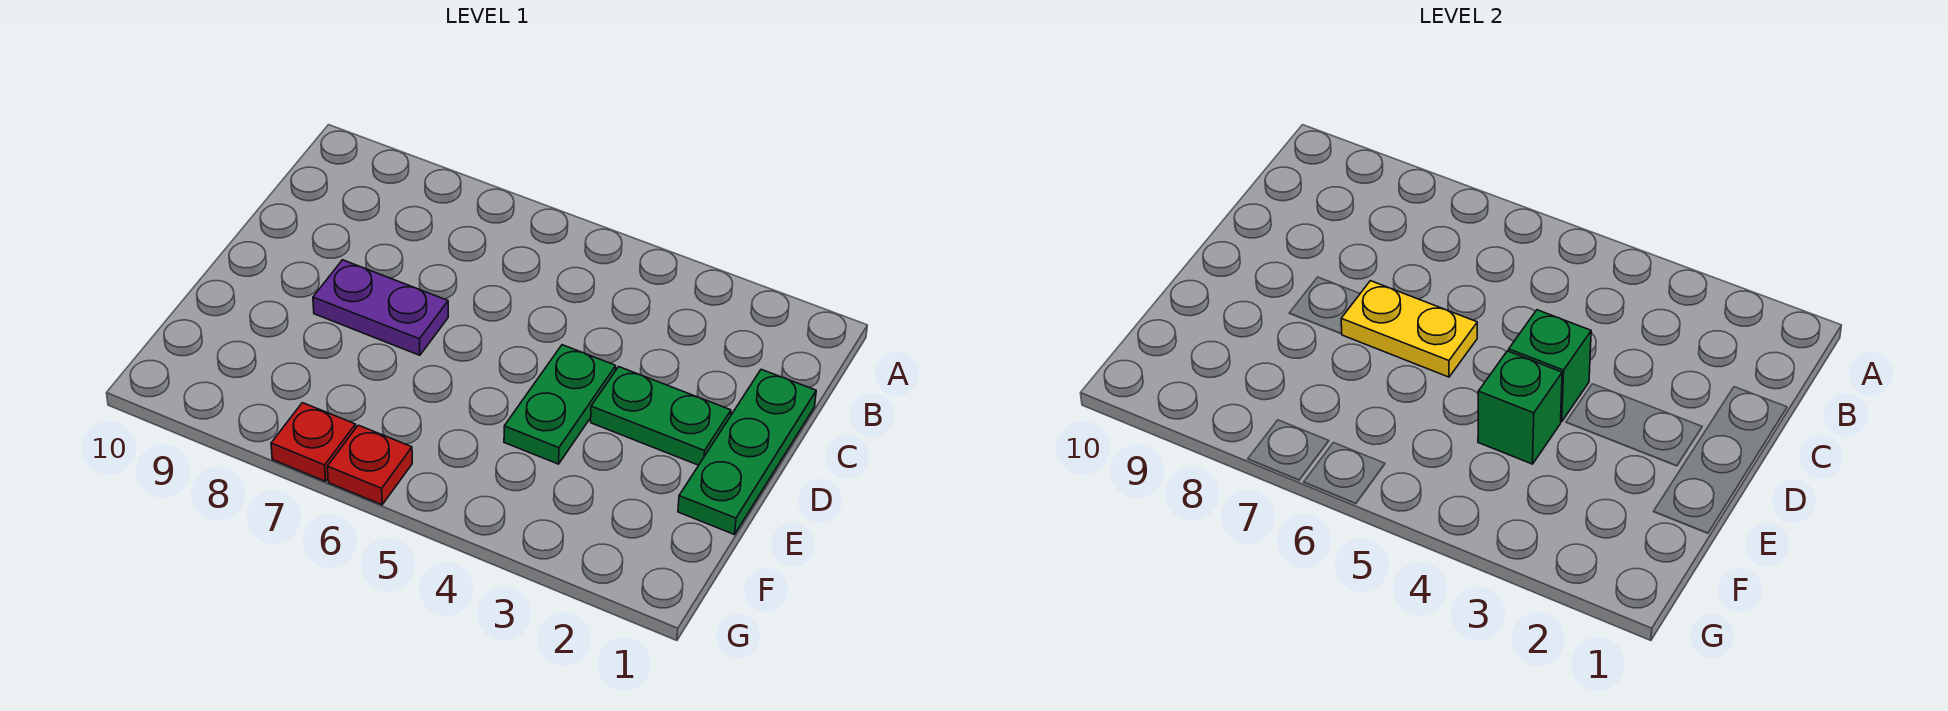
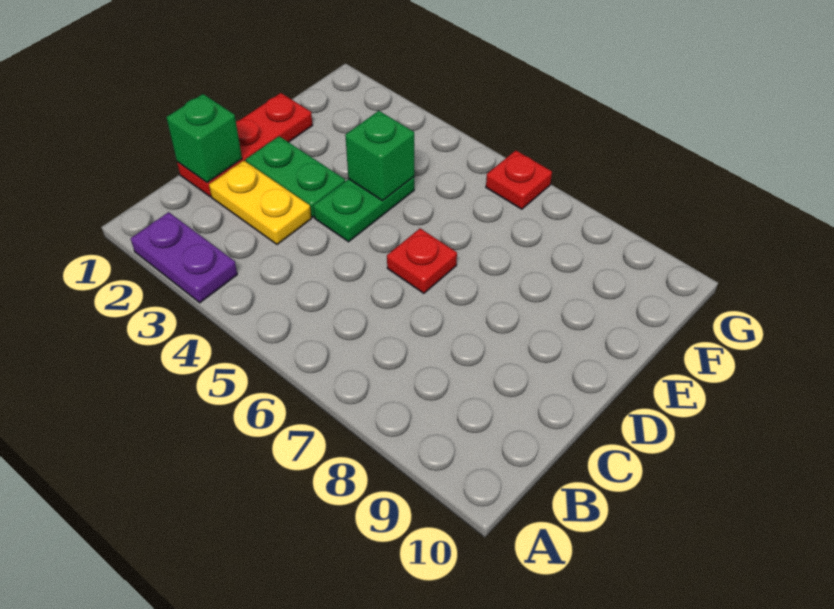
green plate C1:E1 level 1 -> red plate C1:E1 level 1
green brick D4 level 2 -> green brick C1 level 2
yellow plate D6:D7 level 2 -> yellow plate C2:C3 level 1
purple plate D7:D8 level 1 -> purple plate A2:A3 level 1
red plate G7 level 1 -> red plate D6 level 1

